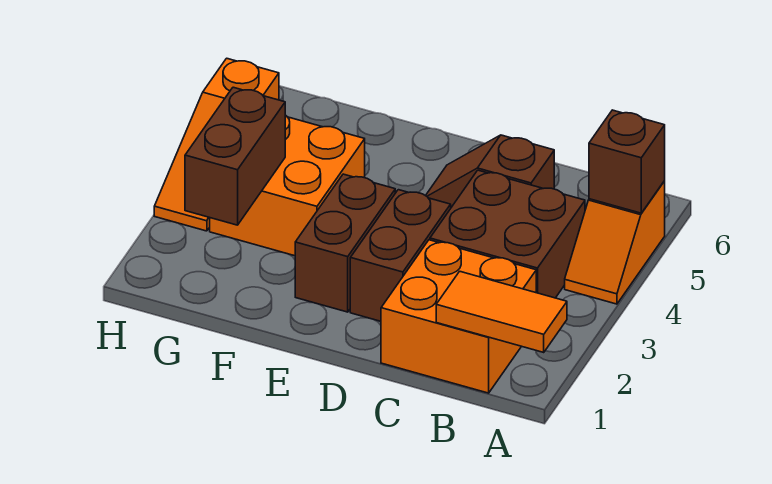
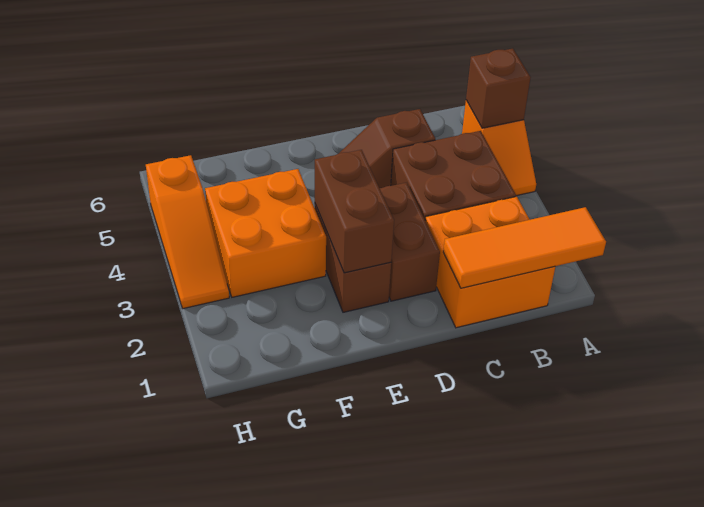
orange tile A1:B1 level 2 -> orange tile A1:C1 level 2
brown brick G2:G3 level 2 -> brown brick E2:E3 level 2

